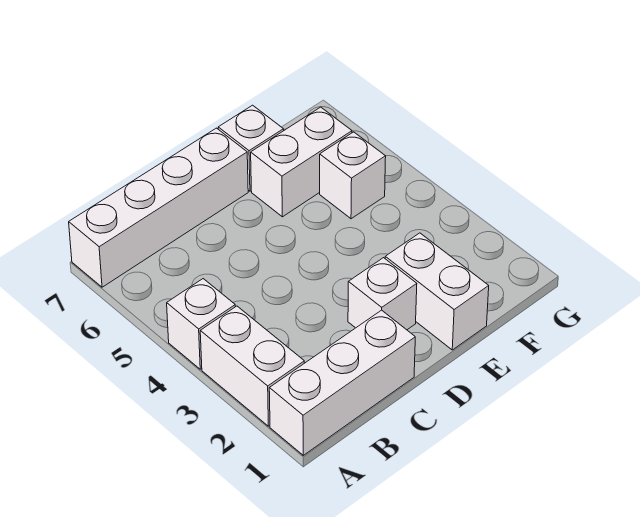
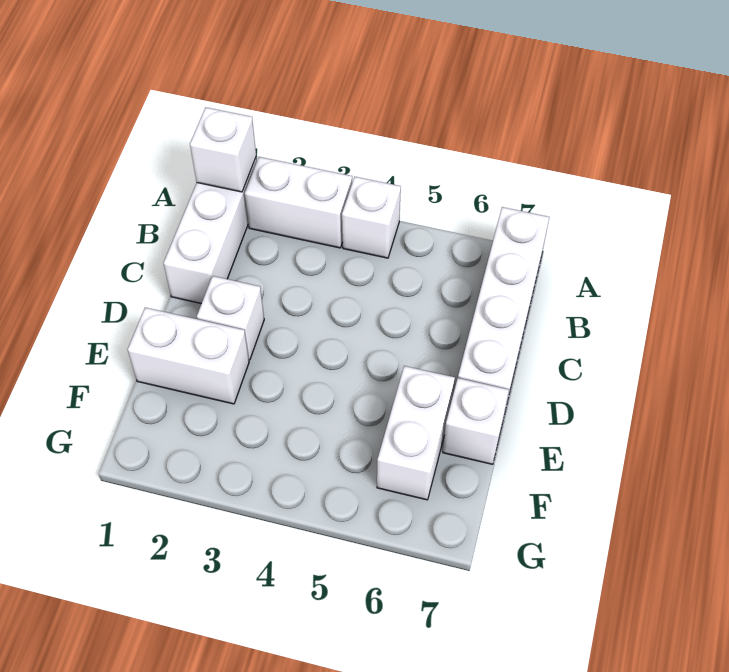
white brick F5 level 1 -> white brick A1 level 2

